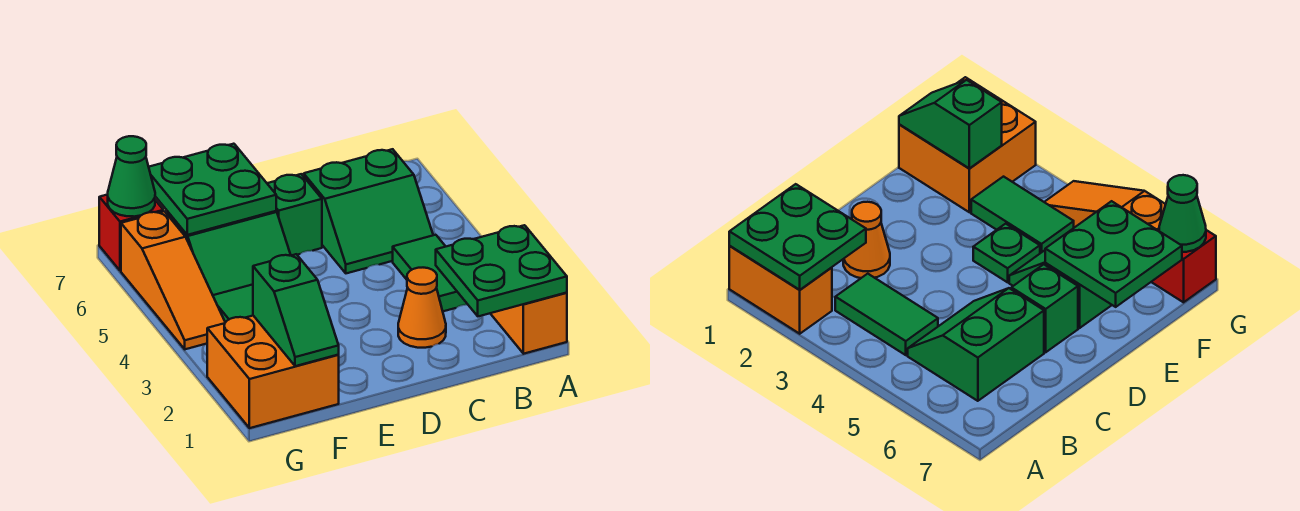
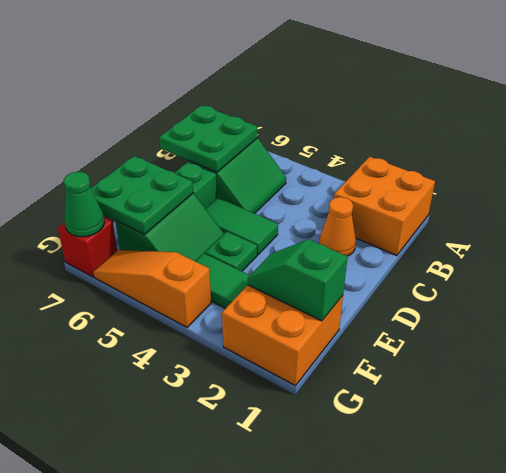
orange brick A1:A2 level 1 -> orange brick A1:B2 level 1
green plate A1:B2 level 2 -> green plate B6:C7 level 2
green tile B3:B4 level 1 -> green tile D4:D5 level 1
green slope F1:F2 level 2 top 2 -> green slope F1:F2 level 2 top 1
orange slope G4:G6 level 1 top 6 -> orange slope G4:G6 level 1 top 4

